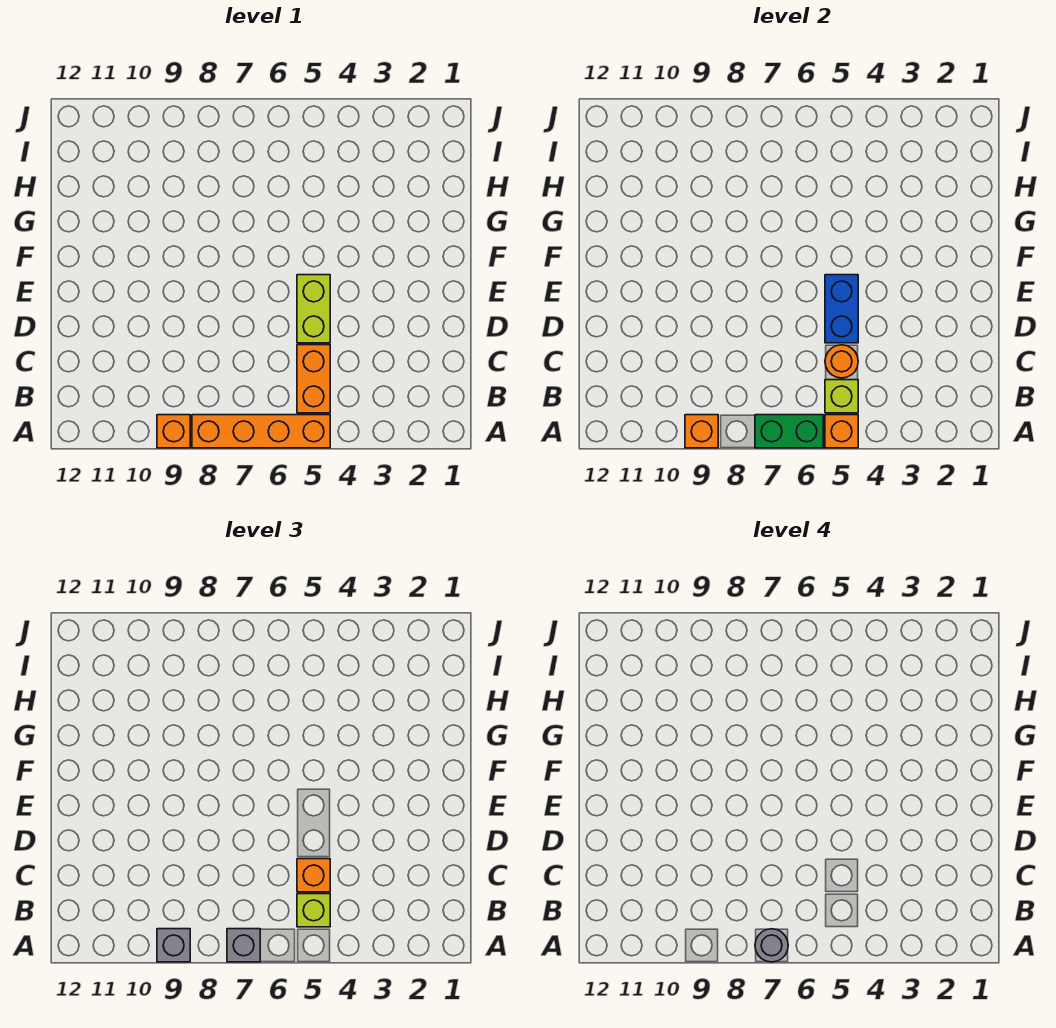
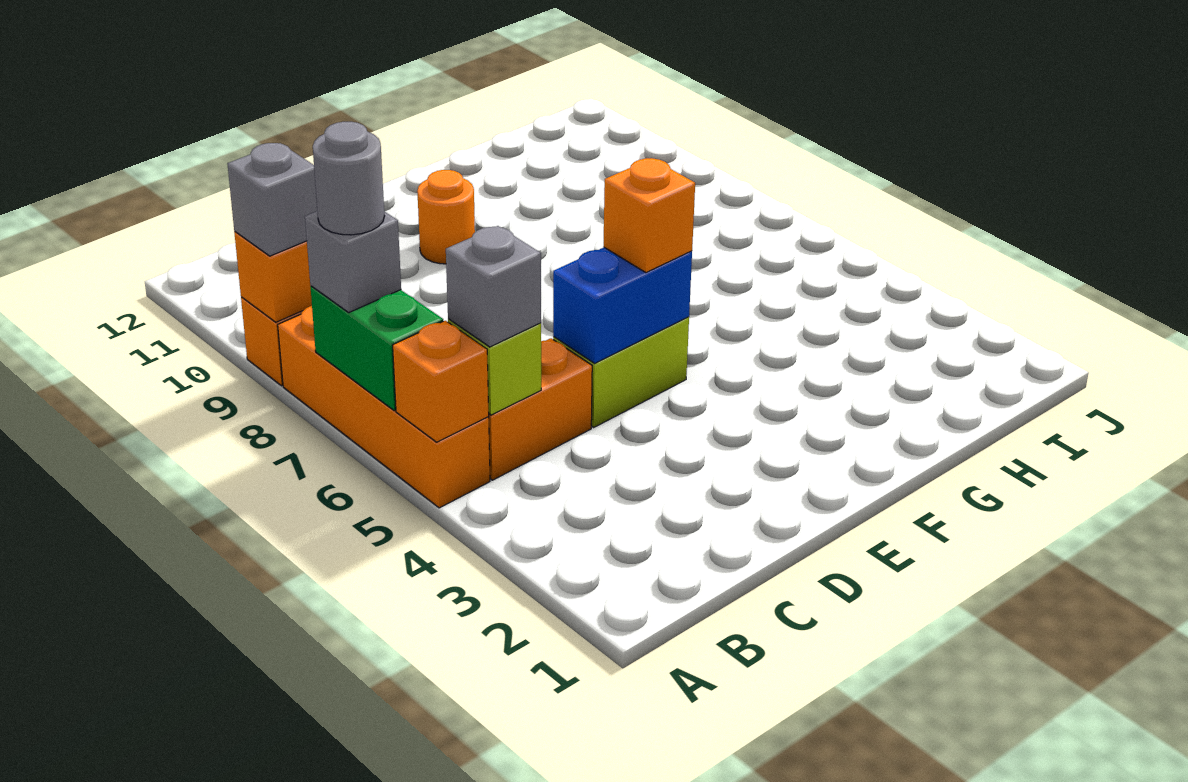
lime brick B5 level 3 -> grey brick B5 level 3
orange round brick C5 level 2 -> orange round brick E10 level 1
orange brick C5 level 3 -> orange brick E5 level 3

